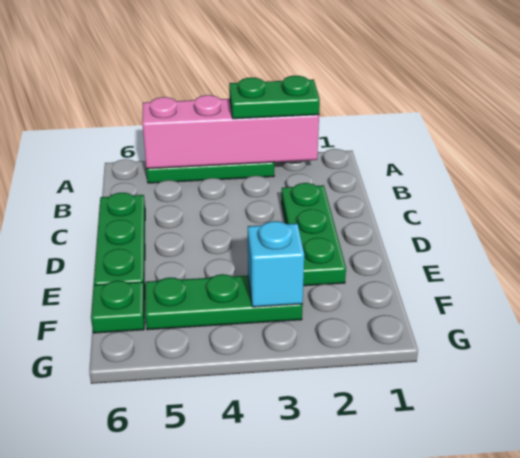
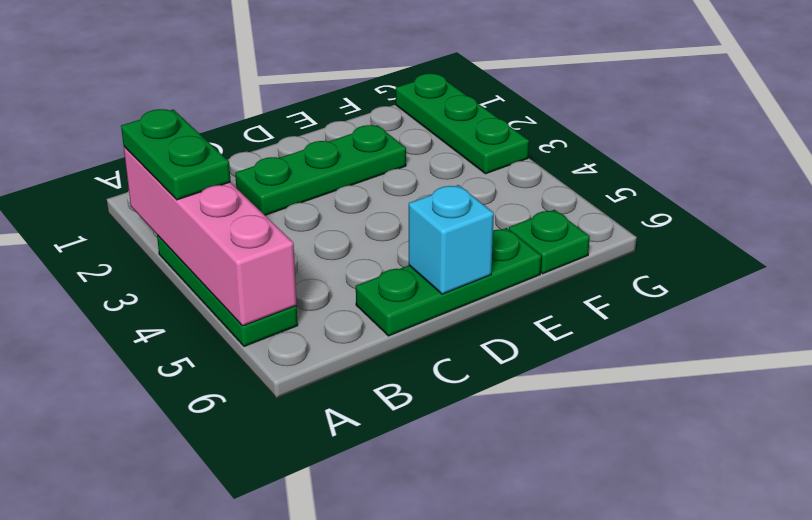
green plate F3:F5 level 1 -> green plate G1:G3 level 1
cyan brick F3 level 2 -> cyan brick D6 level 2

